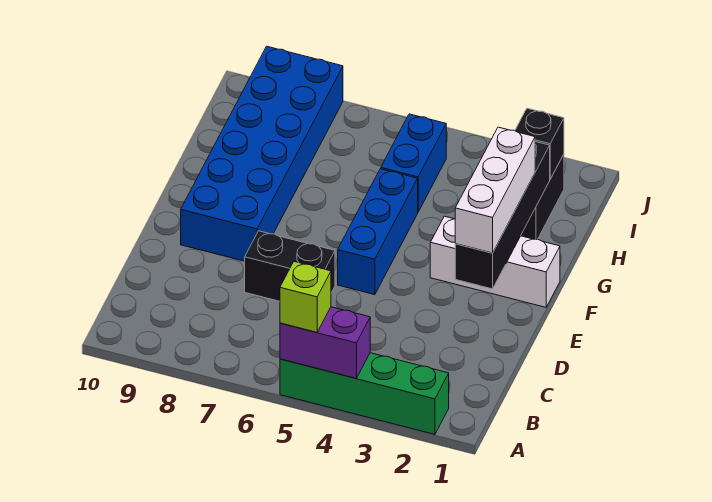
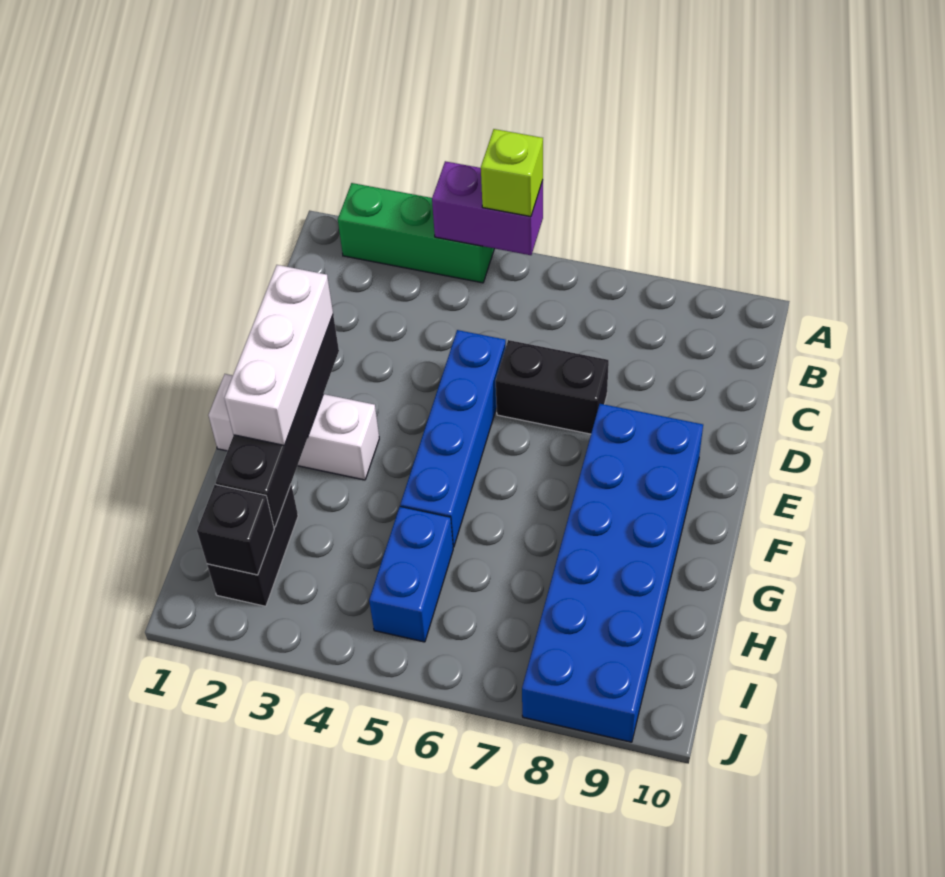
green brick A2:A5 level 1 -> green brick A2:A4 level 1
blue brick E5:G5 level 1 -> blue brick D5:G5 level 1

